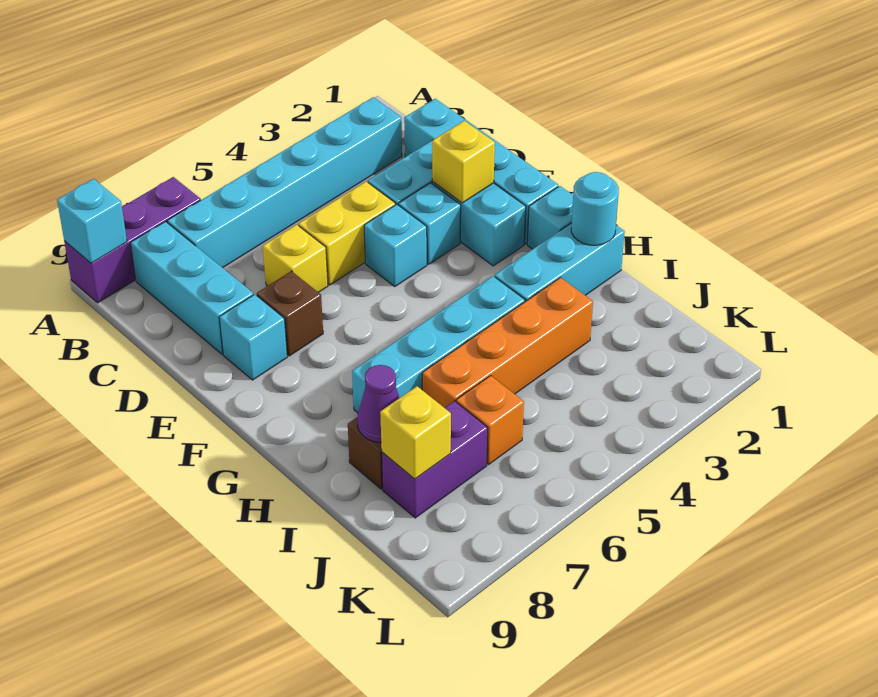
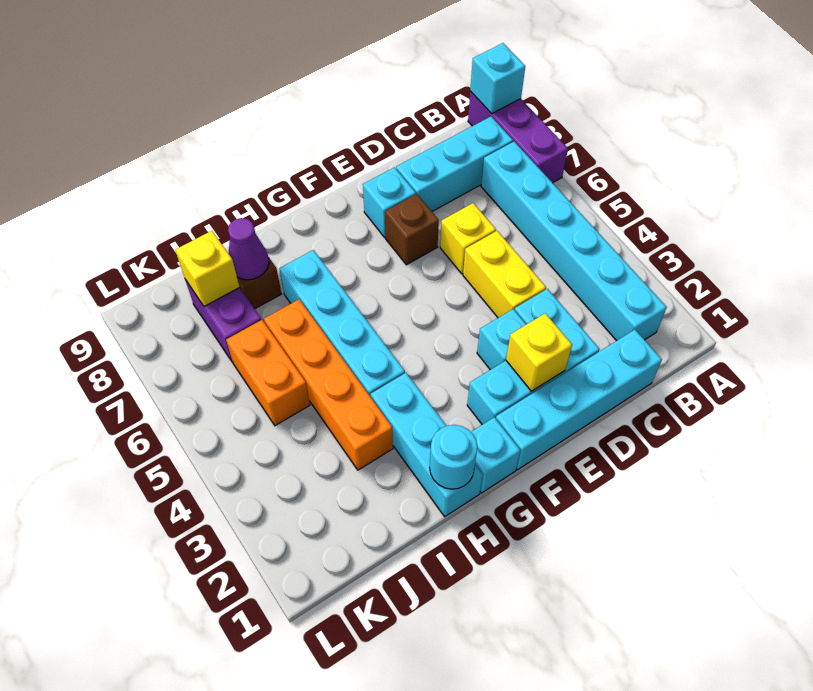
cyan brick E4 level 1 -> none
orange brick J6 level 1 -> orange brick J5:J6 level 1

